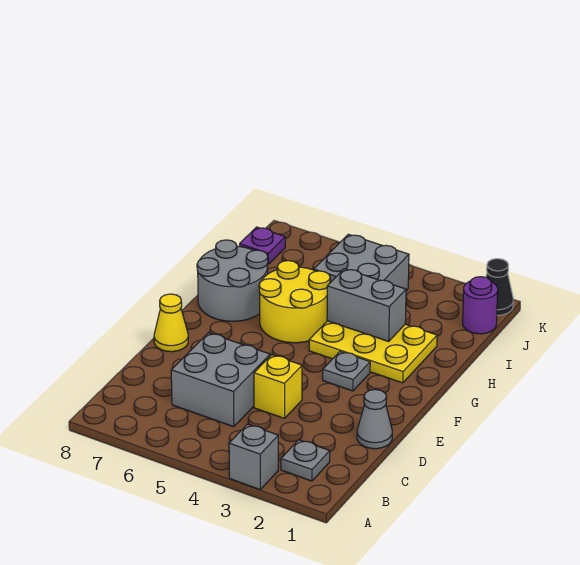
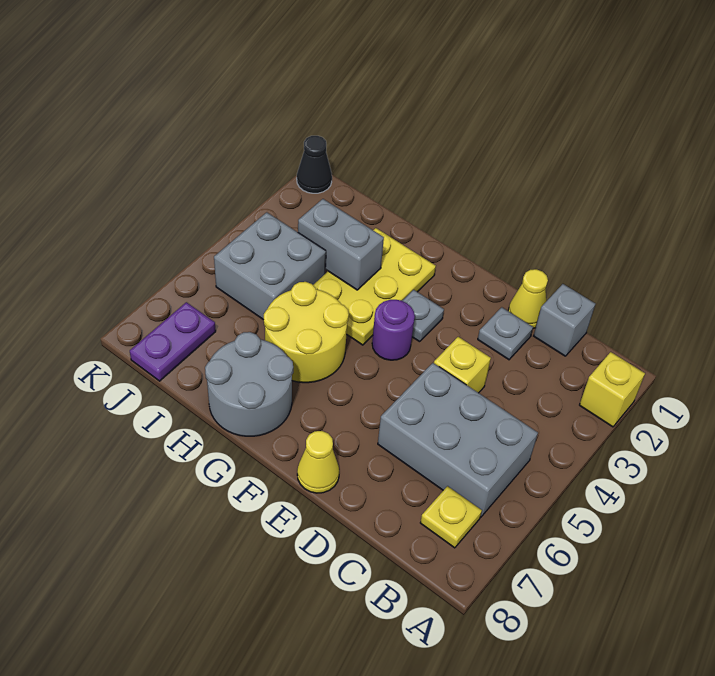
none -> yellow brick A2 level 1
grey brick A3 level 1 -> grey brick C1 level 1
grey plate B2 level 1 -> grey plate D2 level 1
none -> yellow plate B7 level 1
grey brick C5:D6 level 1 -> grey brick B5:D6 level 1
grey cone D1 level 1 -> yellow cone D1 level 1
grey brick H3:H4 level 2 -> grey brick H3:I3 level 2
purple round brick J1 level 1 -> purple round brick F4 level 1
purple plate J8 level 1 -> purple plate J7:J8 level 1

